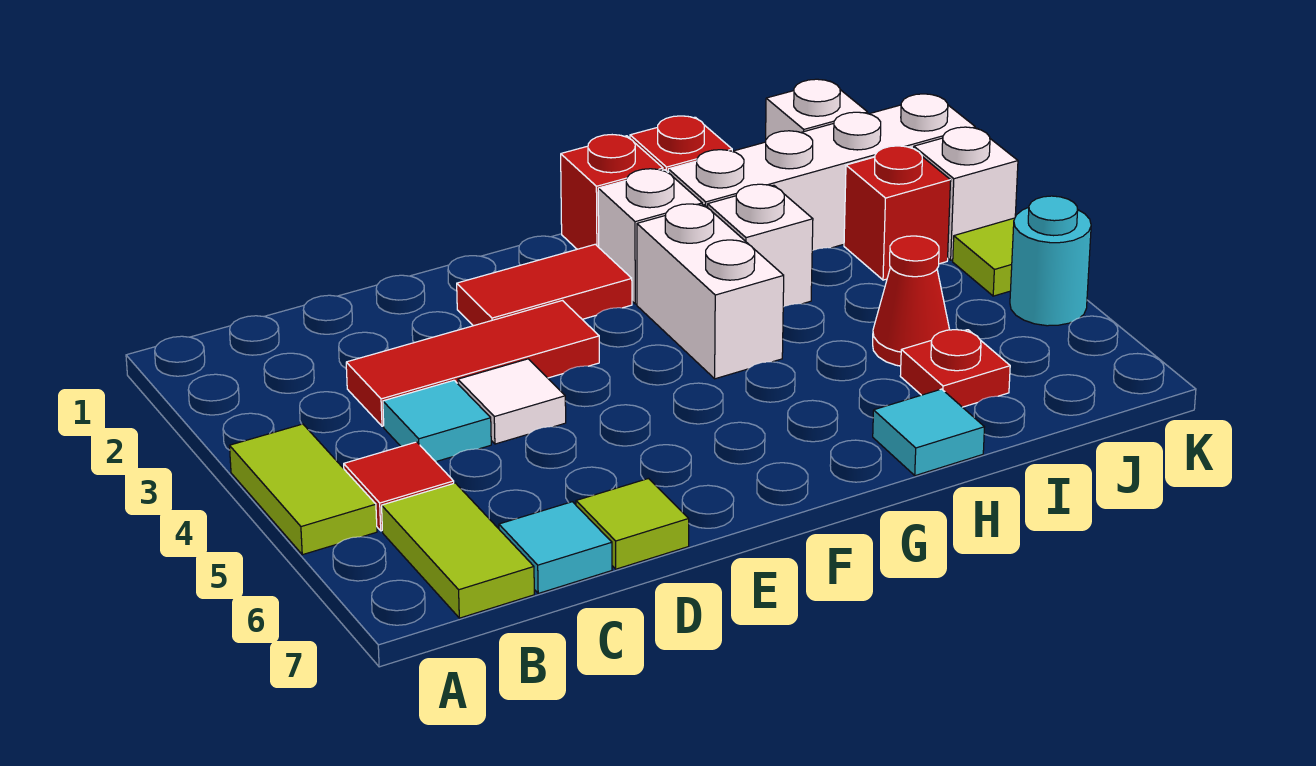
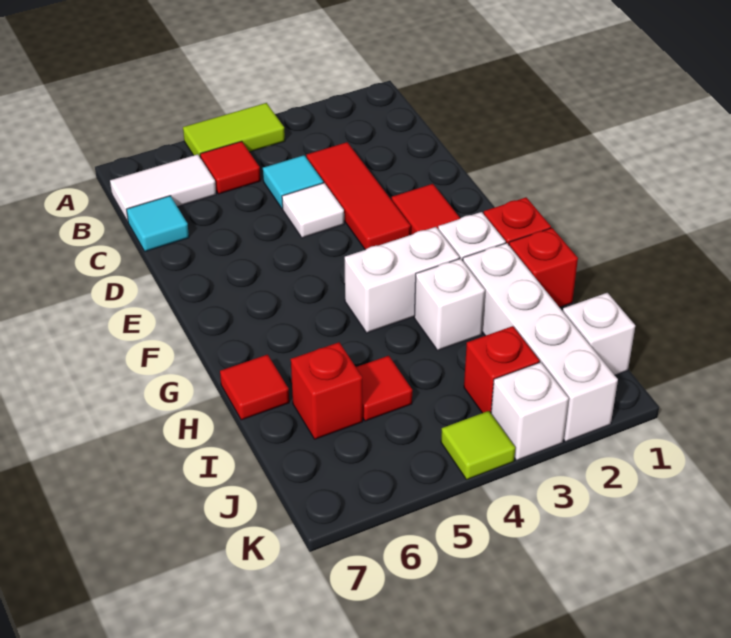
lime tile B6:B7 level 1 -> white tile B6:B7 level 1
lime tile D7 level 1 -> none
cyan tile H7 level 1 -> red tile H7 level 1
red cone I5 level 1 -> red tile I5 level 1
red plate I6 level 1 -> red brick I6 level 1
cyan round brick K5 level 1 -> none

